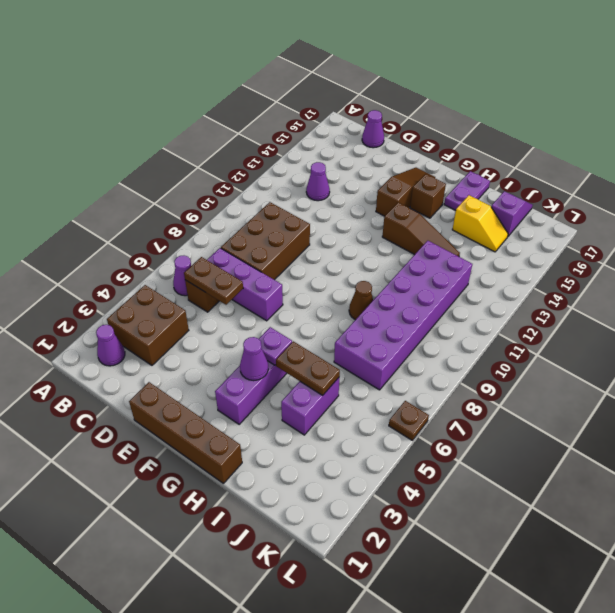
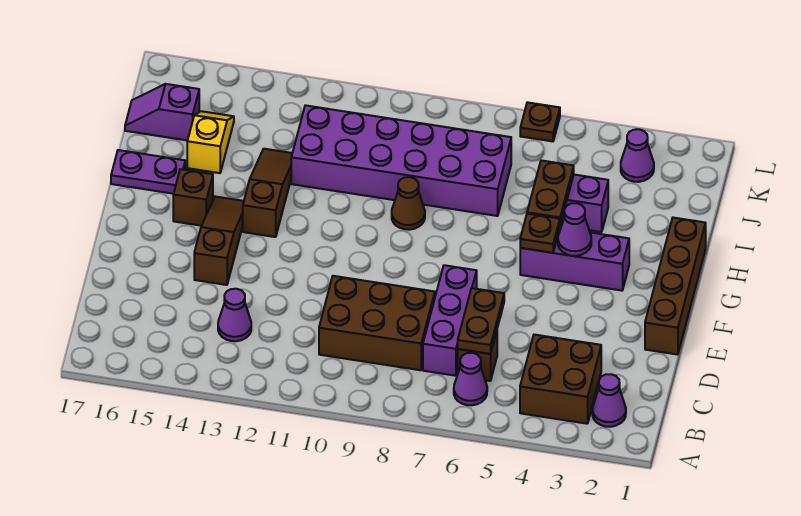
purple cone C17 level 1 -> purple cone K3 level 1
brown slope F14:F16 level 1 top 14 -> brown slope E14:G14 level 1 top E
purple plate G5 level 2 -> brown plate G5 level 2

